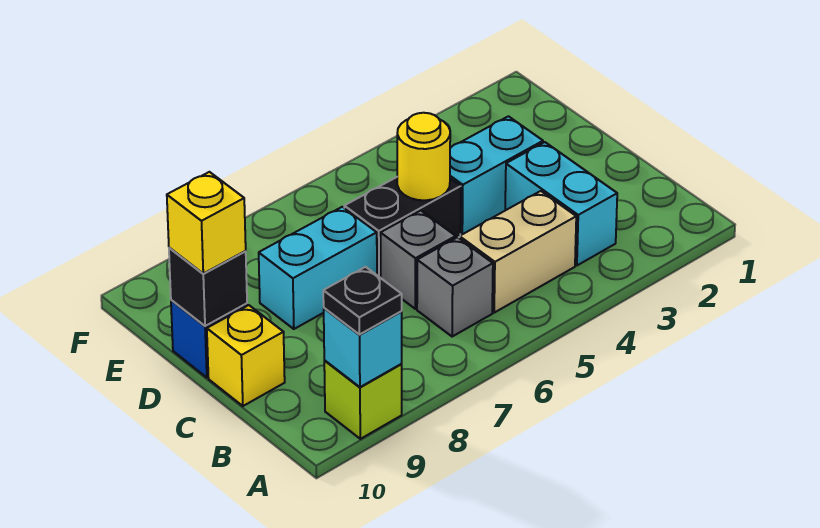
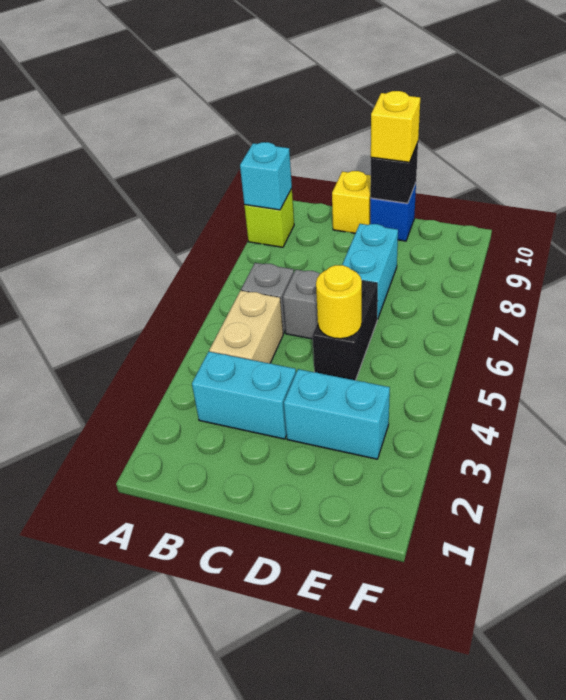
black plate A9 level 3 -> none
cyan brick D3:D4 level 1 -> cyan brick D3:E3 level 1

